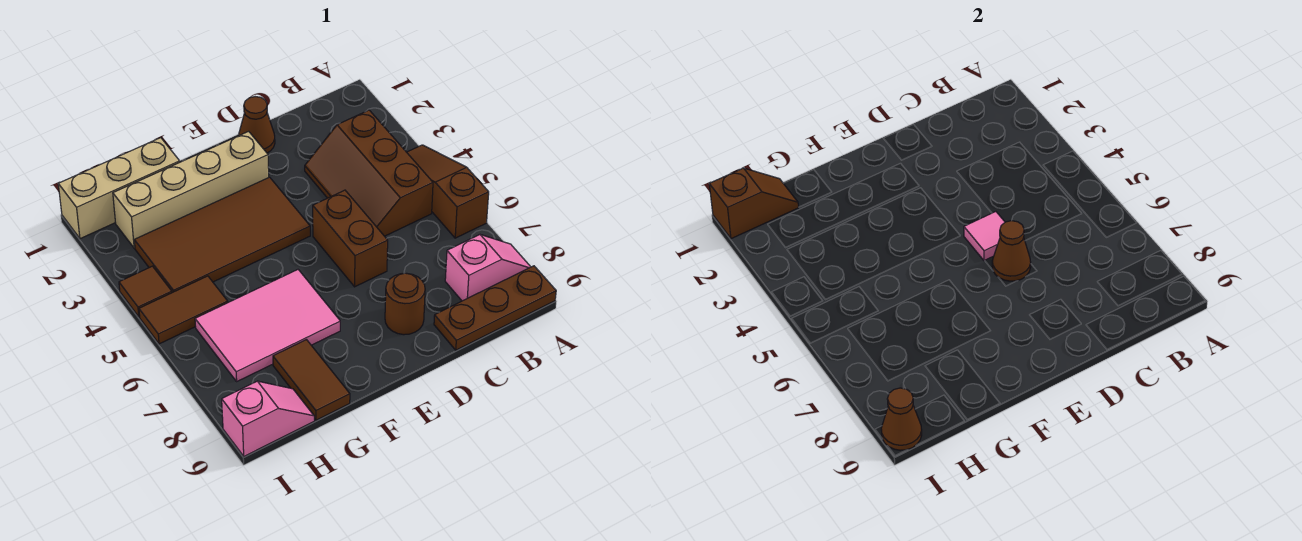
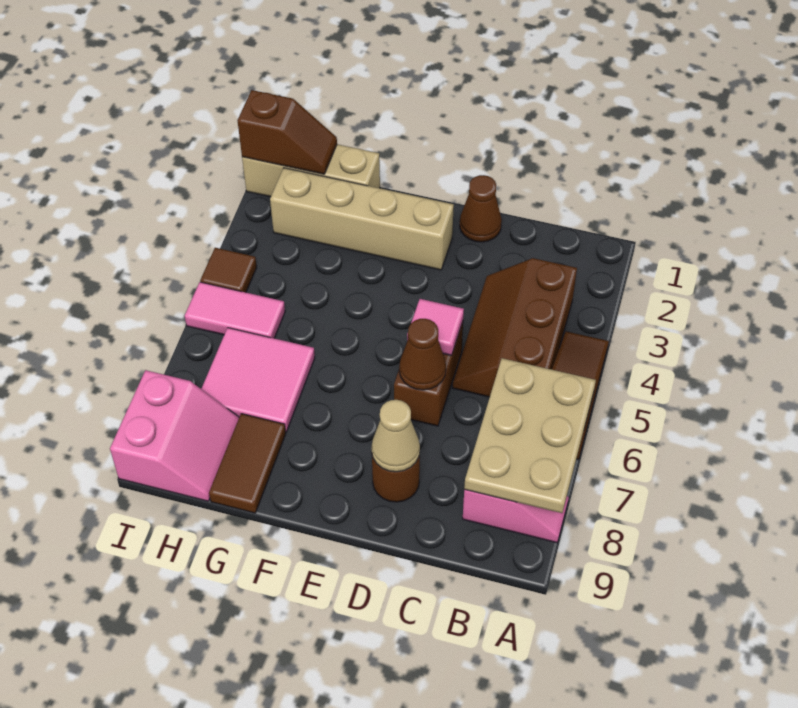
none -> tan plate A6:B8 level 2
brown plate A9:C9 level 1 -> none
none -> tan cone D8 level 2
brown tile E3:H4 level 1 -> none
pink tile F6:H7 level 1 -> pink tile G6:H7 level 1
brown tile H5:I5 level 1 -> pink tile H5:I5 level 1
pink slope H9:I9 level 1 top I -> pink slope H8:I9 level 1 top I
brown cone I9 level 2 -> none

